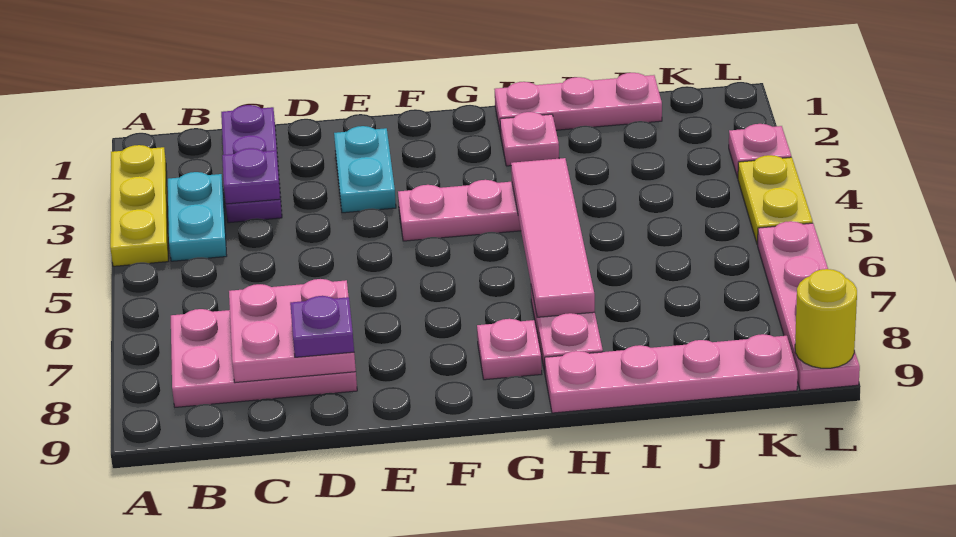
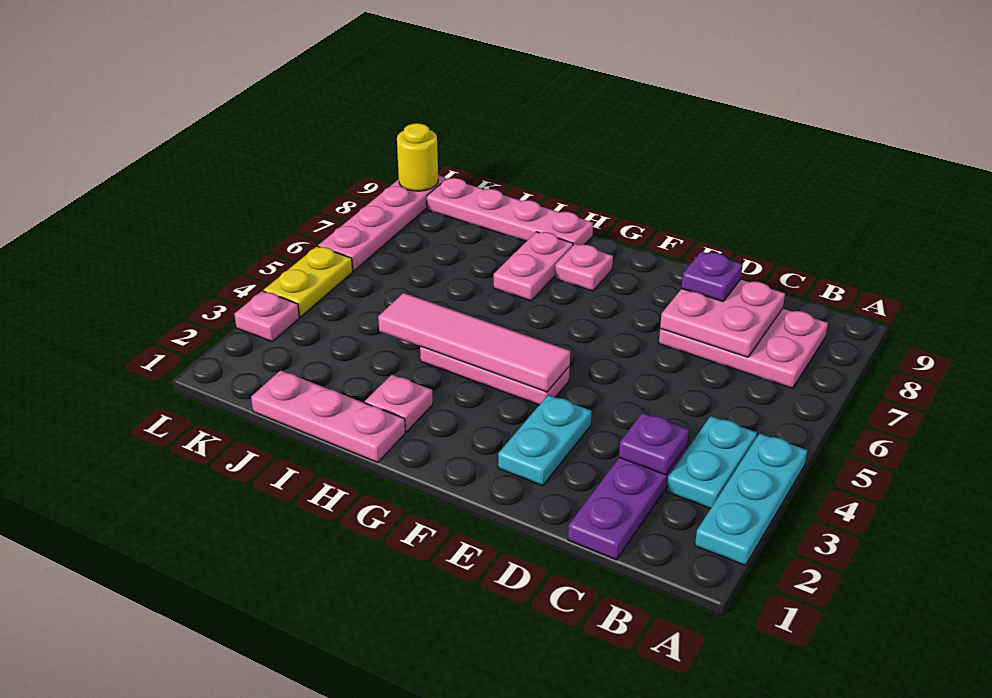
yellow plate A2:A4 level 1 -> cyan plate A2:A4 level 1
pink tile H4:H7 level 2 -> pink tile F4:I4 level 2

